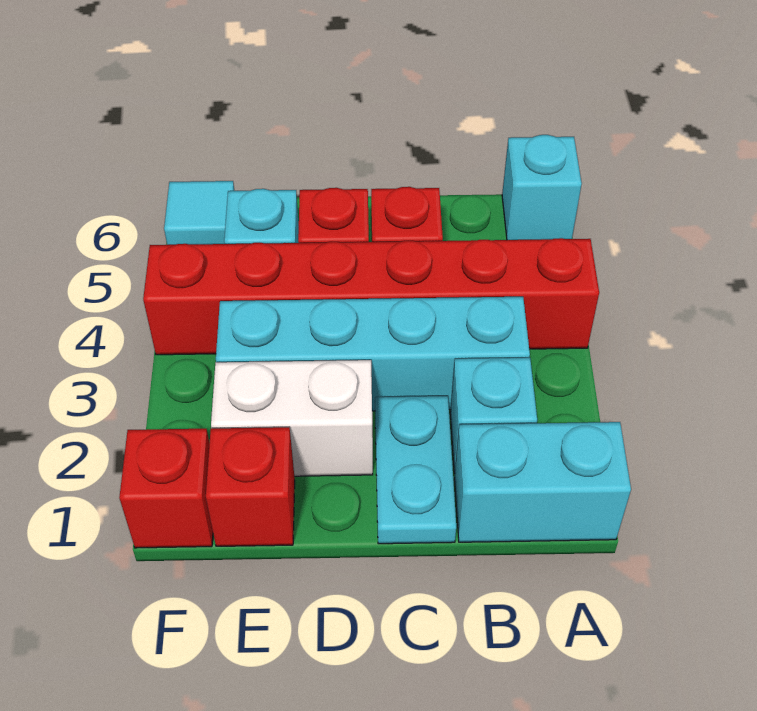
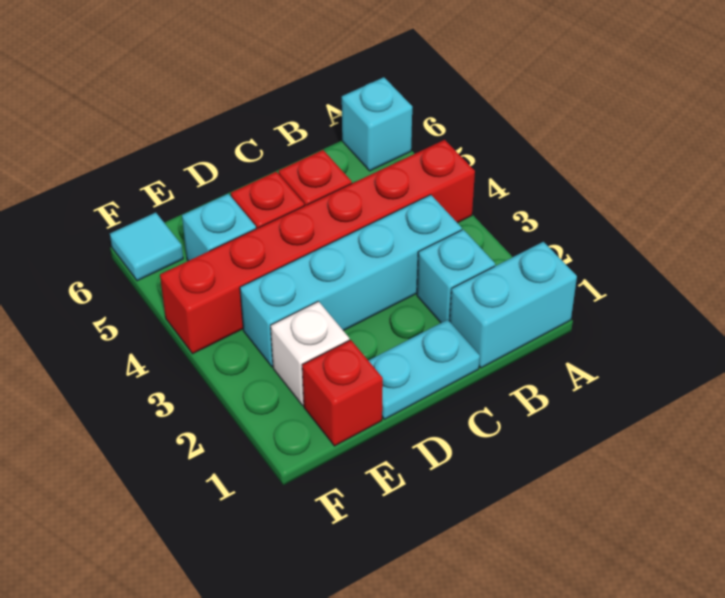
cyan plate C1:C2 level 1 -> cyan plate C1:D1 level 1
white brick D2:E2 level 1 -> white brick E2 level 1
red brick F1 level 1 -> none

